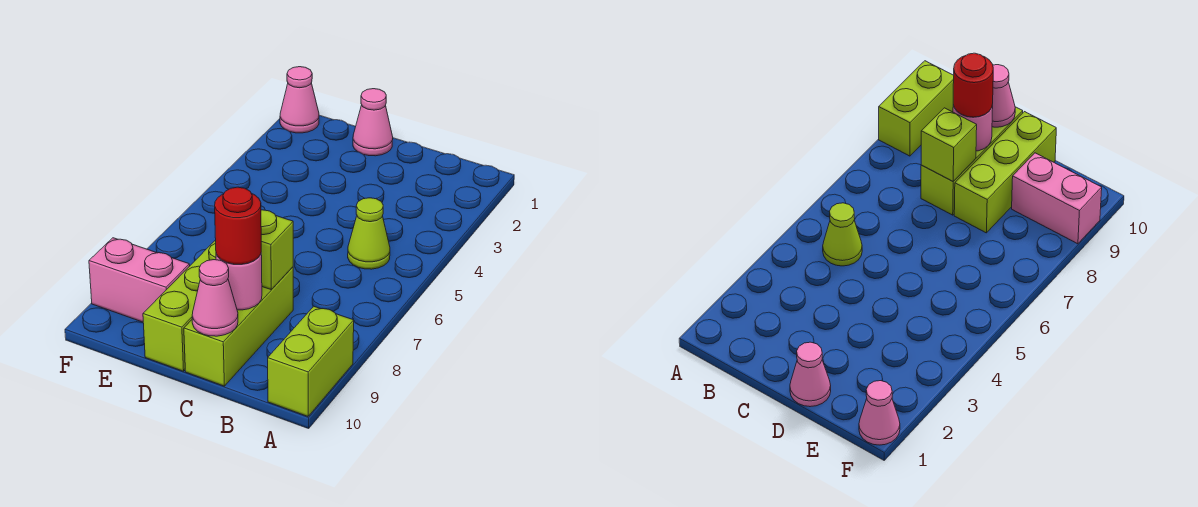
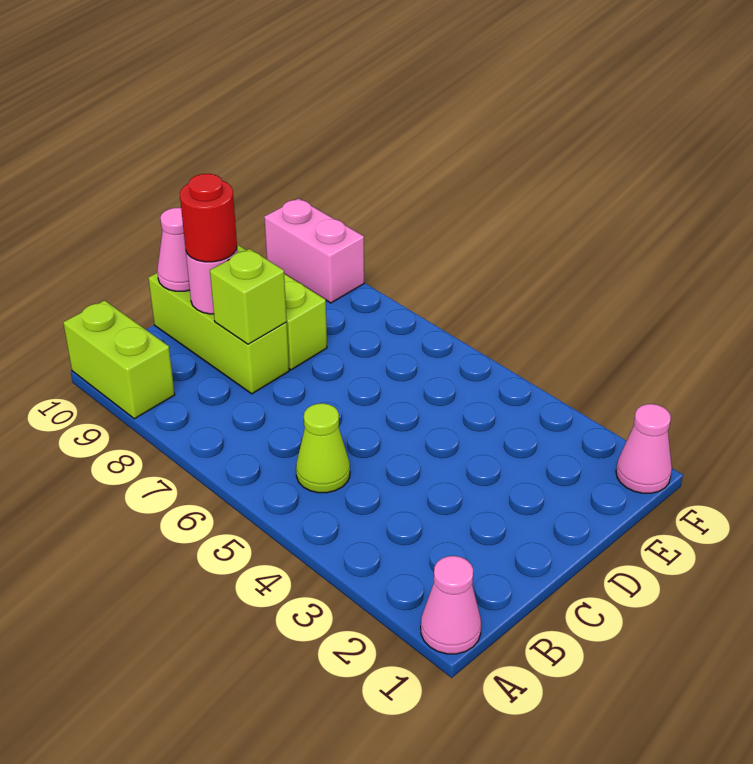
pink cone D1 level 1 -> pink cone A1 level 1
pink brick E9:F9 level 1 -> pink brick F9:F10 level 1

